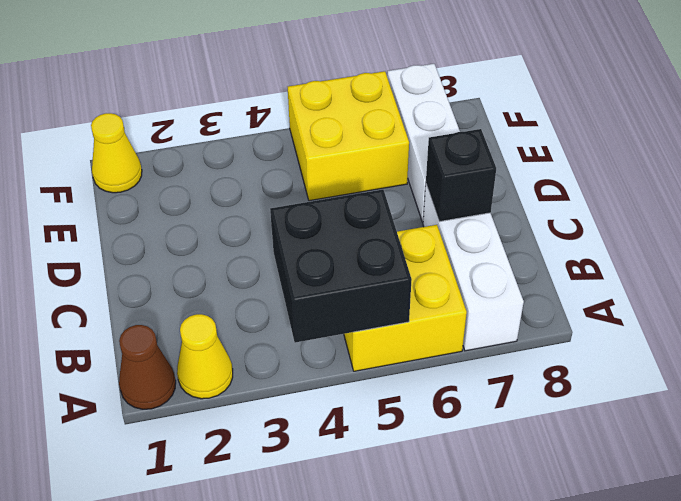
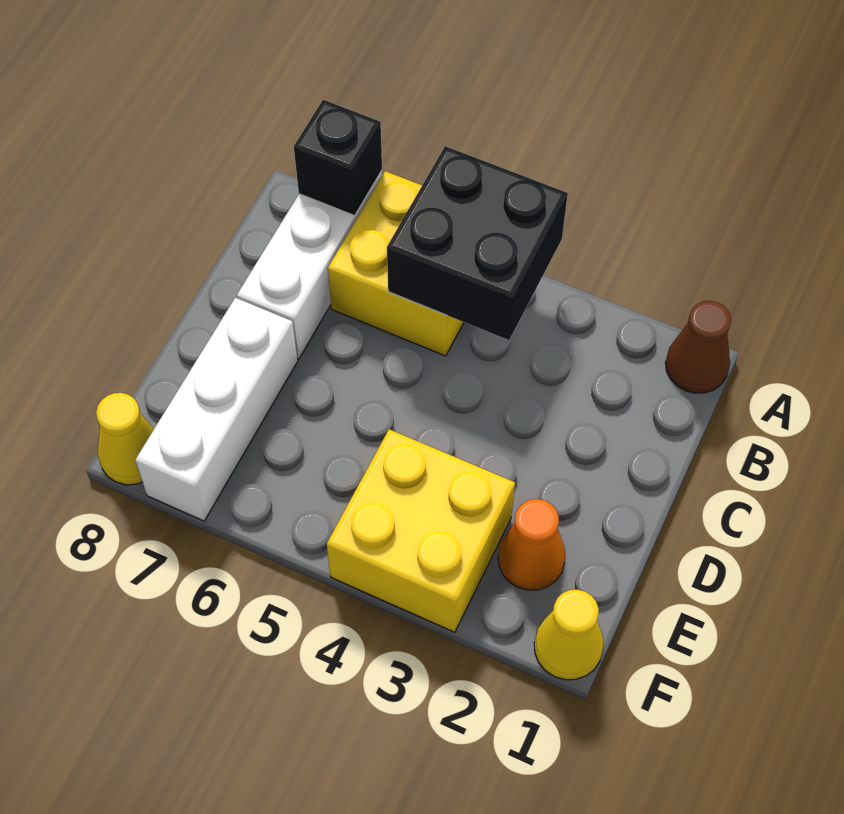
yellow cone A2 level 1 -> yellow cone F8 level 1
black brick C7 level 2 -> black brick A7 level 2
none -> orange cone E2 level 1
yellow brick E5:F6 level 1 -> yellow brick E3:F4 level 1

